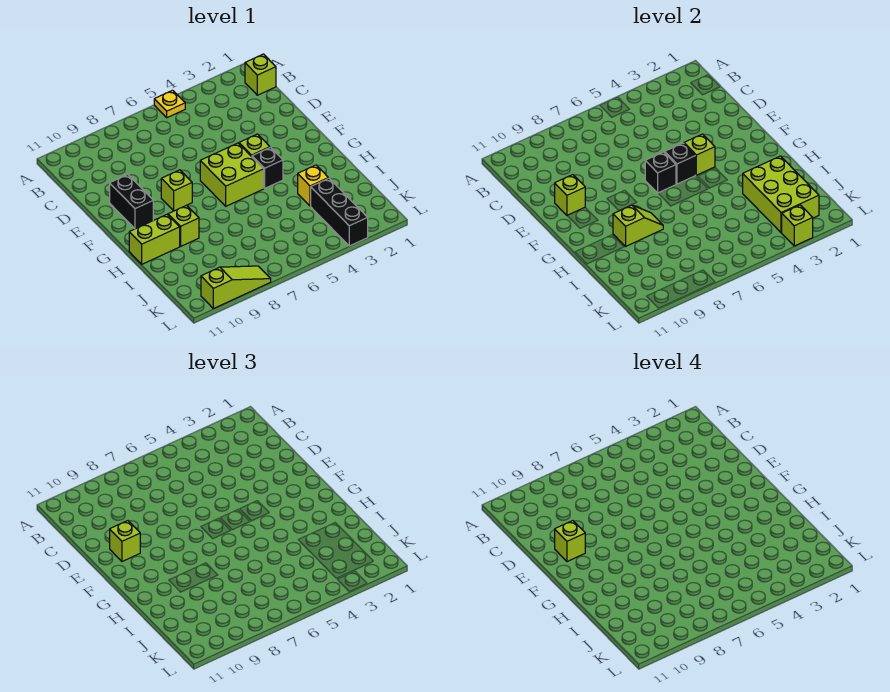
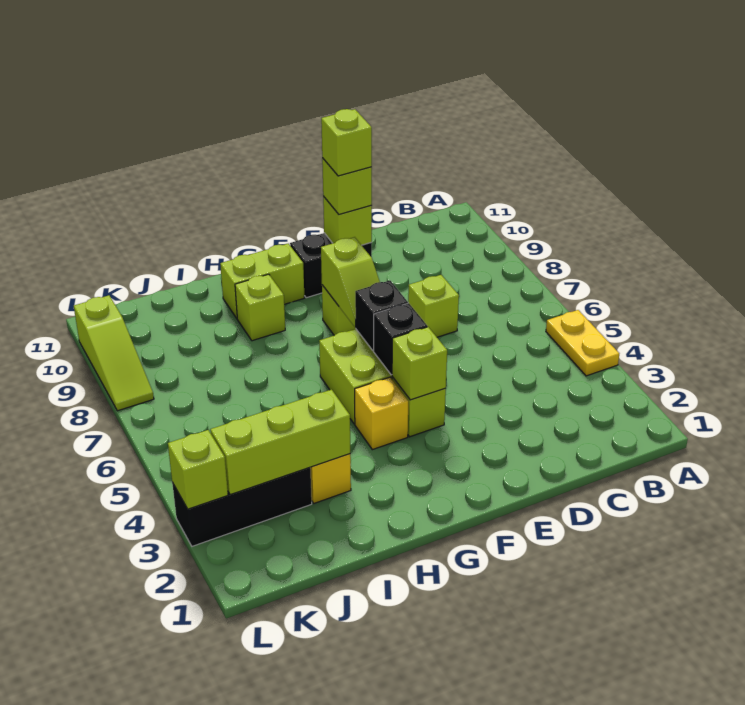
yellow plate A5 level 1 -> yellow plate A4:A5 level 1
lime brick B1 level 1 -> lime brick D7 level 1
black brick G4 level 1 -> yellow brick G4 level 1
lime slope H8:H9 level 2 top 9 -> lime slope F7:F8 level 2 top 8
lime brick H10:H11 level 1 -> lime brick G10:H10 level 1
lime brick I2:K3 level 2 -> lime brick I3:K3 level 2

